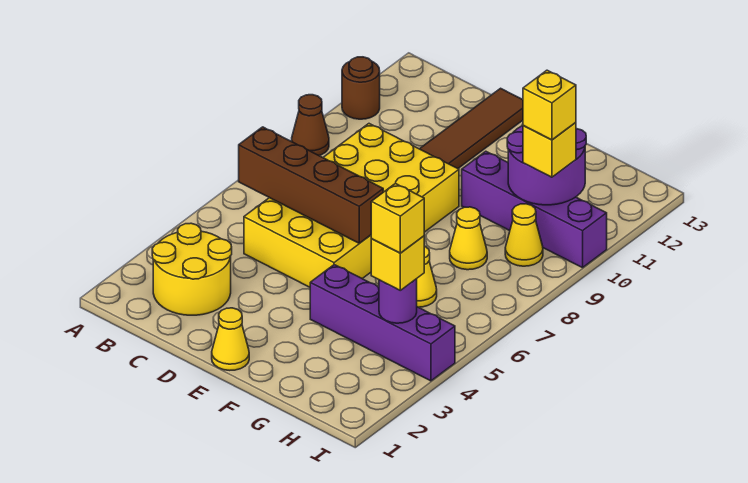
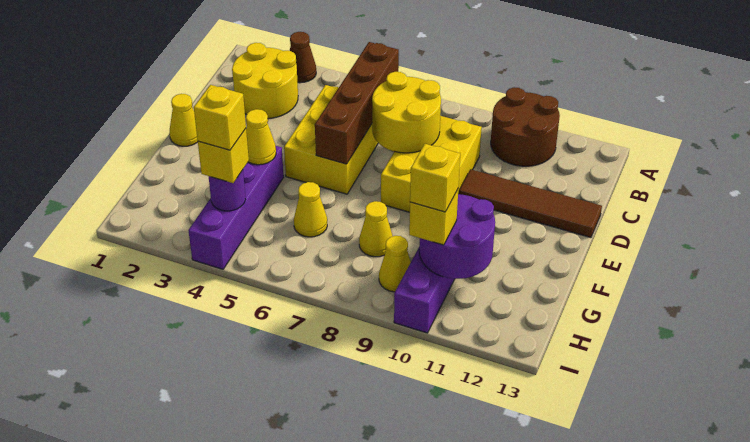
brown cone A9 level 1 -> brown cone A3 level 1
brown round brick A11 level 1 -> brown round brick A10:B11 level 1
none -> yellow round brick C7:D8 level 2
none -> yellow cone F4 level 2

